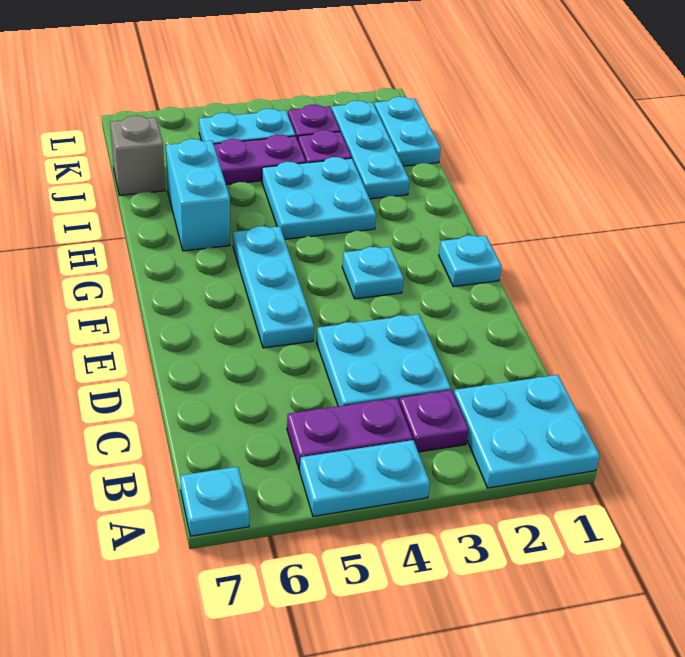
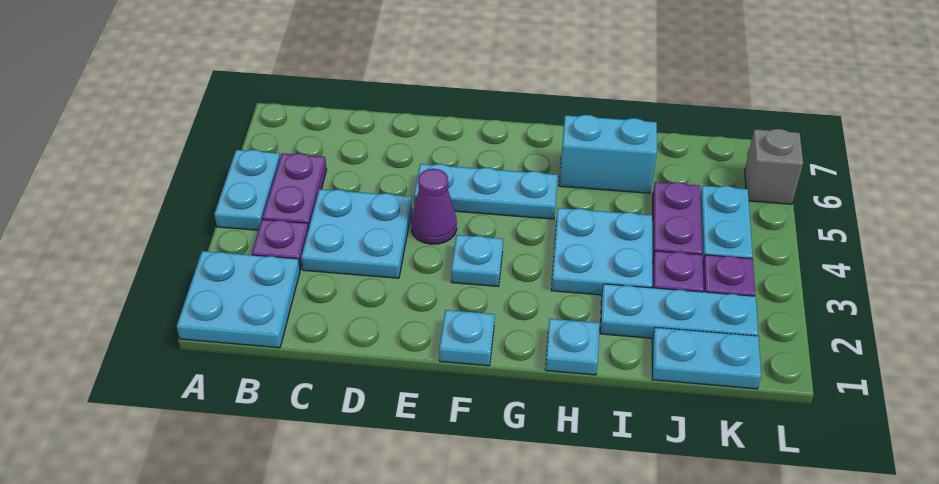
cyan plate A7 level 1 -> cyan plate H1 level 1
none -> purple cone E4 level 1
grey brick J7 level 1 -> grey brick L6 level 1

